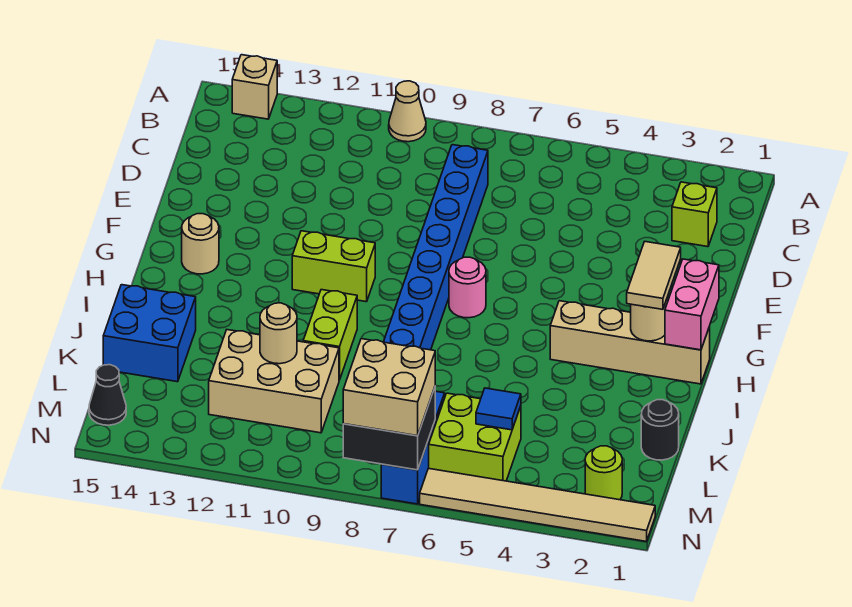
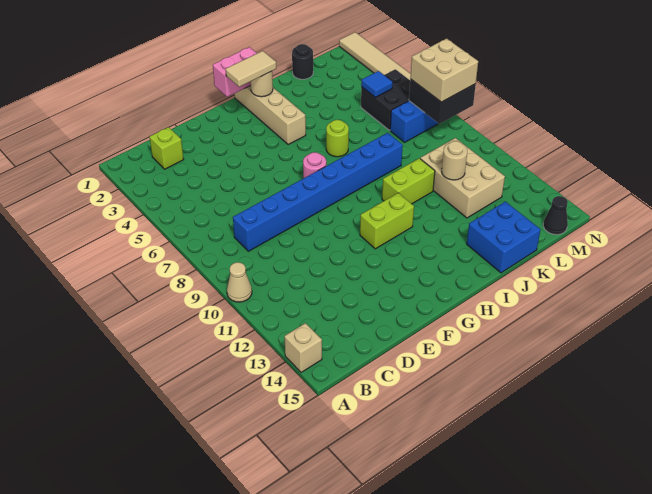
lime brick G10:G11 level 1 -> lime brick G11:H11 level 1
tan round brick G14 level 1 -> none
lime brick L5:M6 level 1 -> black brick L5:M6 level 1
lime round brick M2 level 1 -> lime round brick I6 level 1

